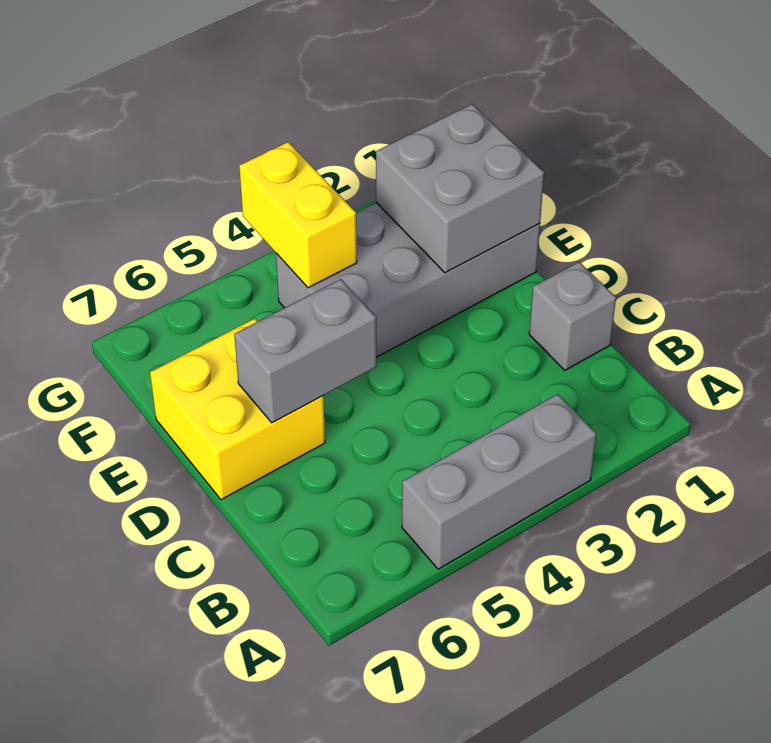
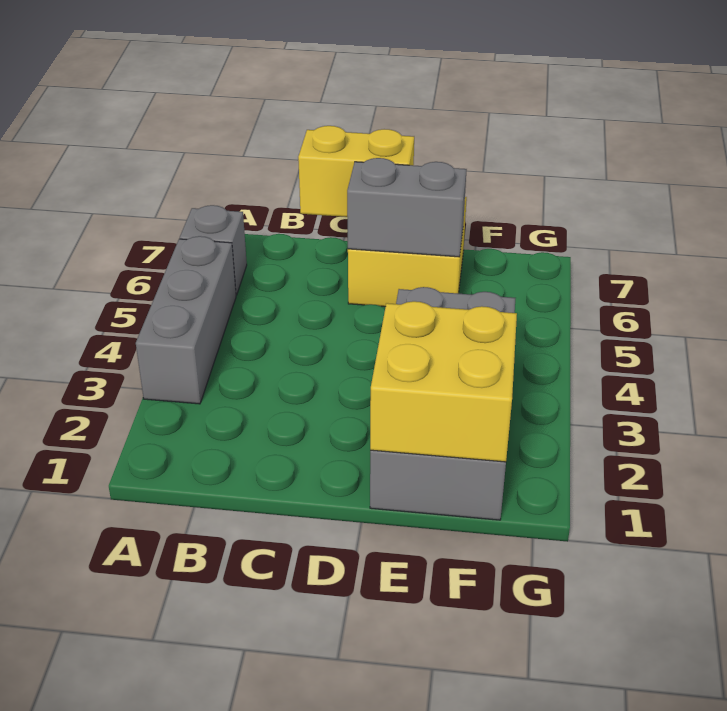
grey brick C1 level 1 -> grey brick A6 level 1
grey brick D5:D6 level 2 -> grey brick D6:E6 level 2
grey brick E1:F2 level 2 -> yellow brick E1:F2 level 2
yellow brick F4:G4 level 2 -> yellow brick C7:D7 level 2

